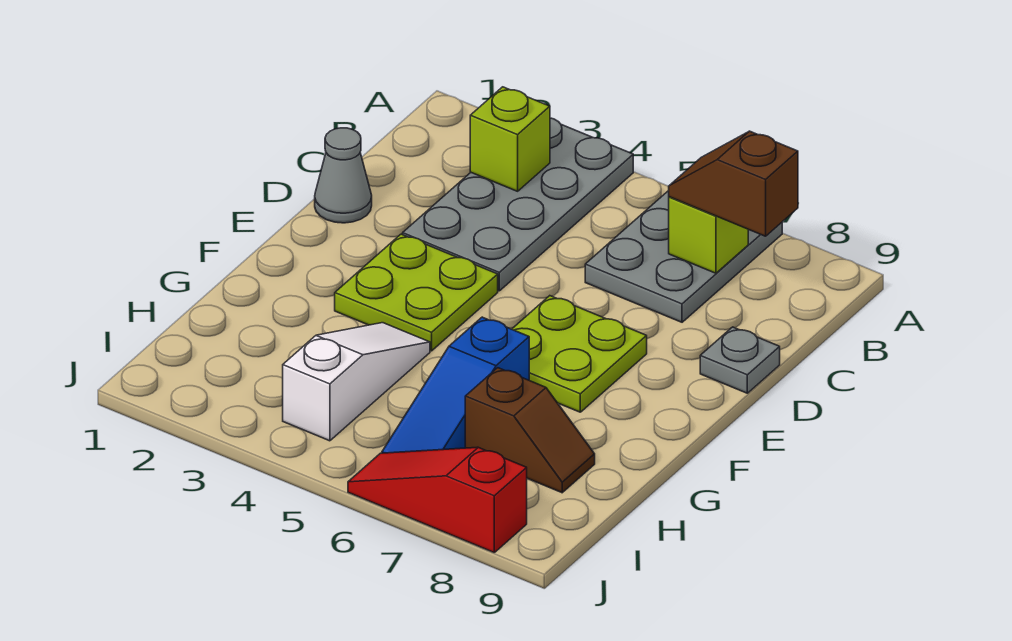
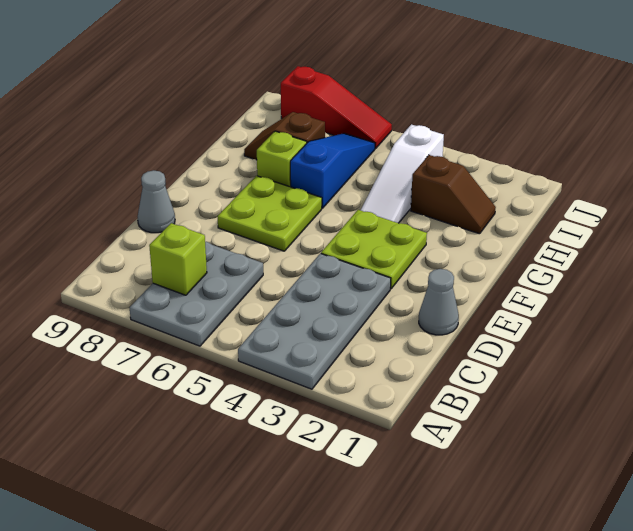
lime brick B3 level 2 -> lime brick G7 level 1
brown slope B7:B8 level 3 top 8 -> brown slope H2:H3 level 1 top 3
grey plate D9 level 1 -> grey cone D9 level 1

